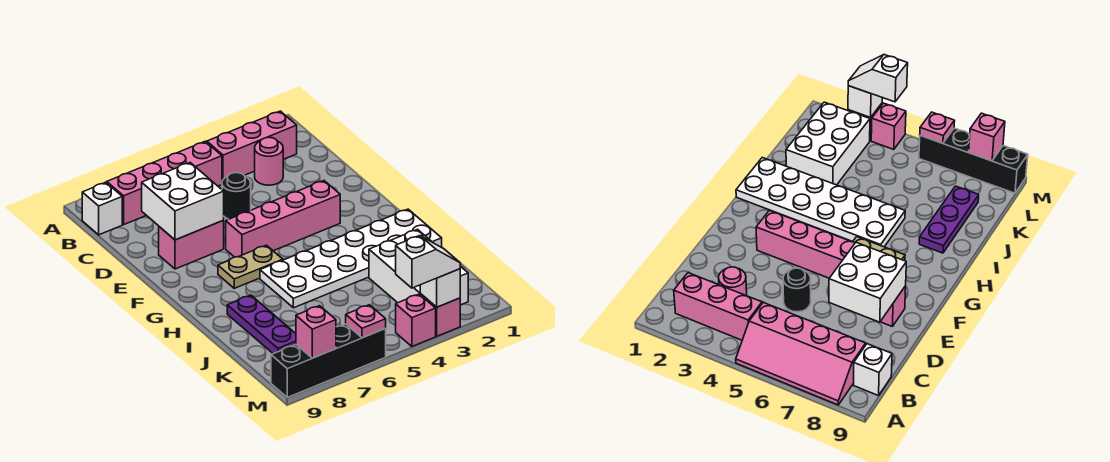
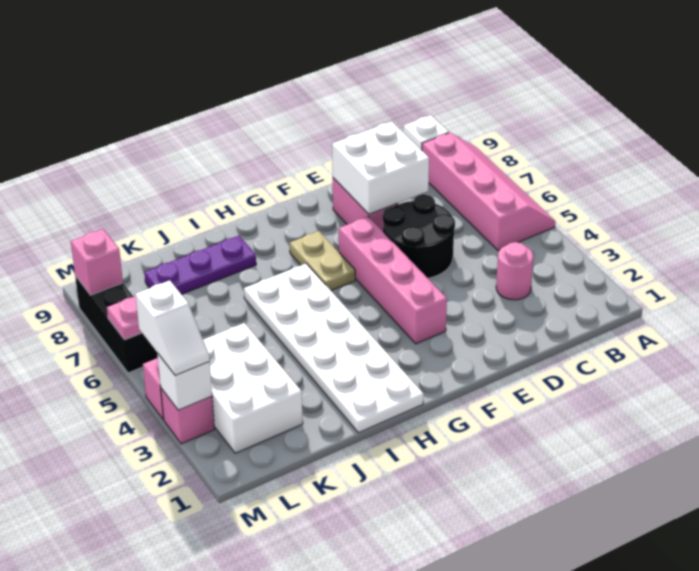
pink brick B2:B4 level 1 -> none
black round brick D5 level 1 -> black round brick D5:E6 level 1
white brick J2:L3 level 1 -> white brick K2:L4 level 1
black brick M6:M9 level 1 -> black brick M6:M8 level 1

